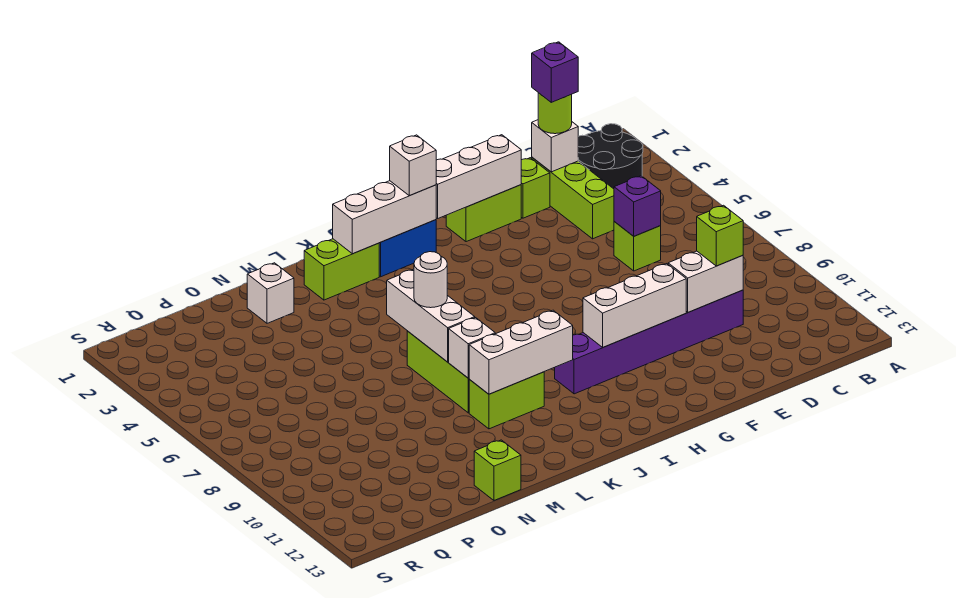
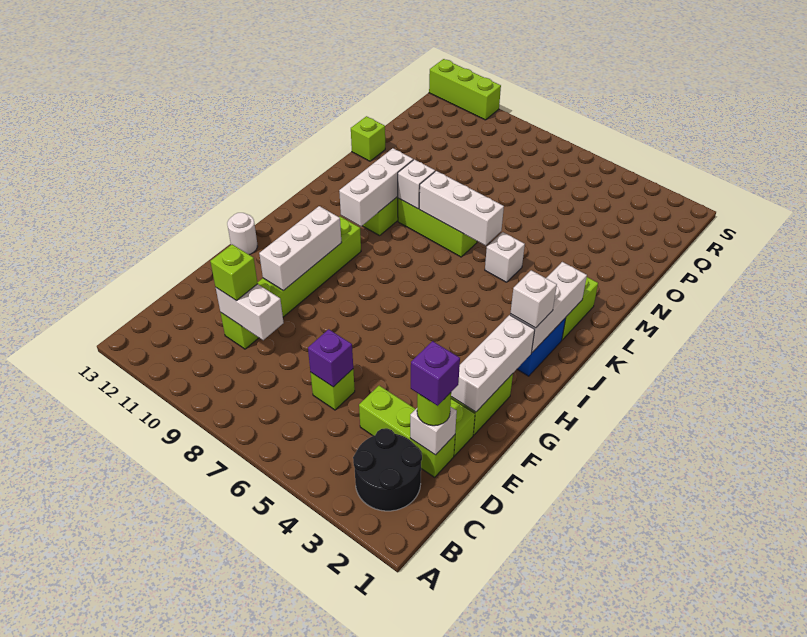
purple brick D10:I10 level 1 -> lime brick D10:I10 level 1
white brick D10:E10 level 2 -> white brick D9:D10 level 2
white round brick L7 level 3 -> white round brick G13 level 1
white brick N2 level 1 -> white brick L5 level 1
none -> lime brick S11:S13 level 1

